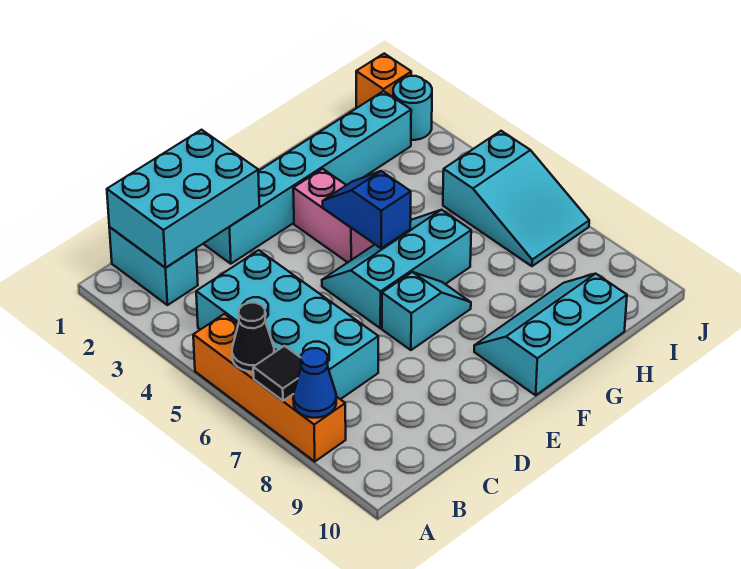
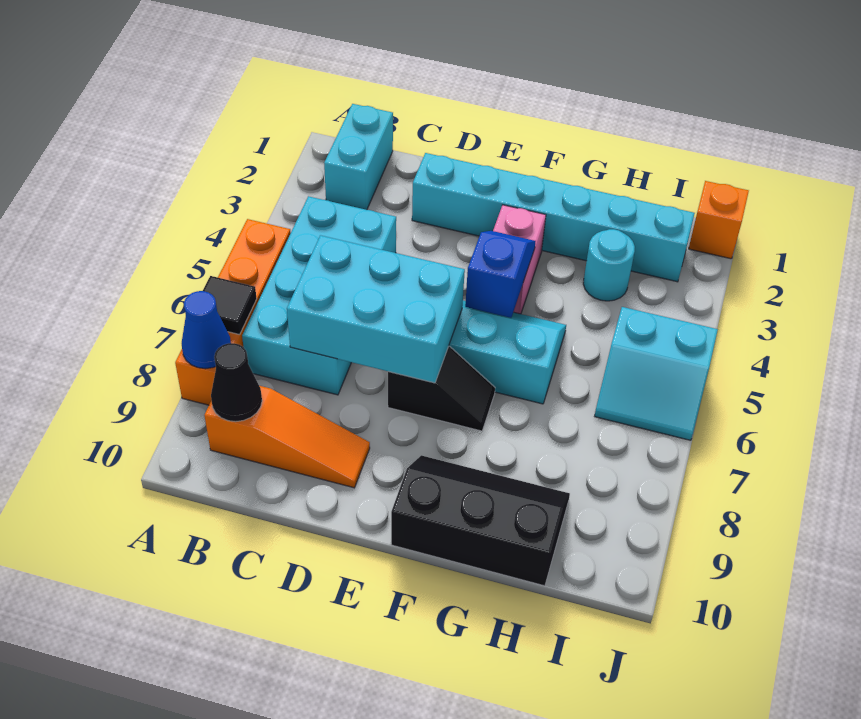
black cone A6 level 2 -> black cone B9 level 2
cyan brick B1:D2 level 2 -> cyan brick C6:E7 level 2
none -> orange slope B9:D9 level 1 top B
cyan slope E7:F7 level 1 top E -> black slope E7:F7 level 1 top E
cyan slope F9:H10 level 1 top 10 -> black slope F9:H10 level 1 top 10
cyan slope I5:J7 level 1 top 5 -> cyan slope I5:J6 level 1 top 5
cyan round brick J2 level 1 -> cyan round brick H3 level 1

